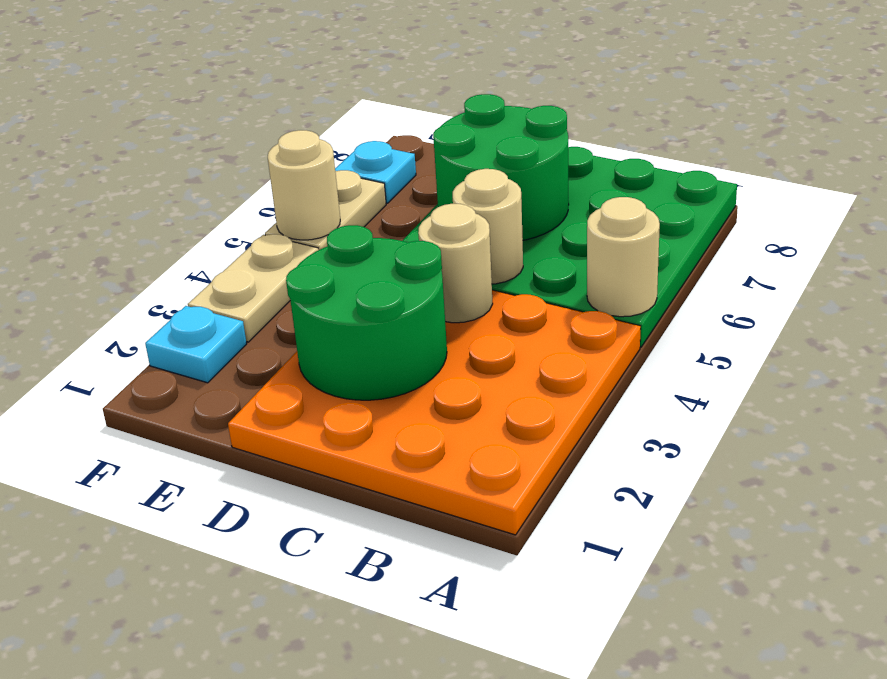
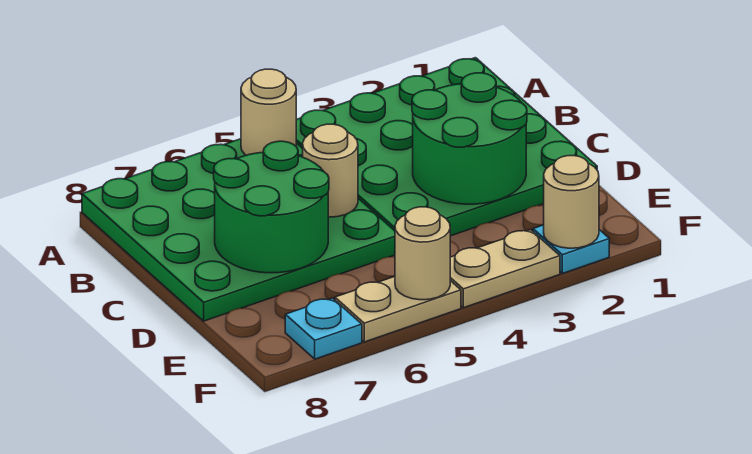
orange plate A1:D4 level 1 -> green plate A1:D4 level 1
tan round brick C4 level 2 -> tan round brick F2 level 2

